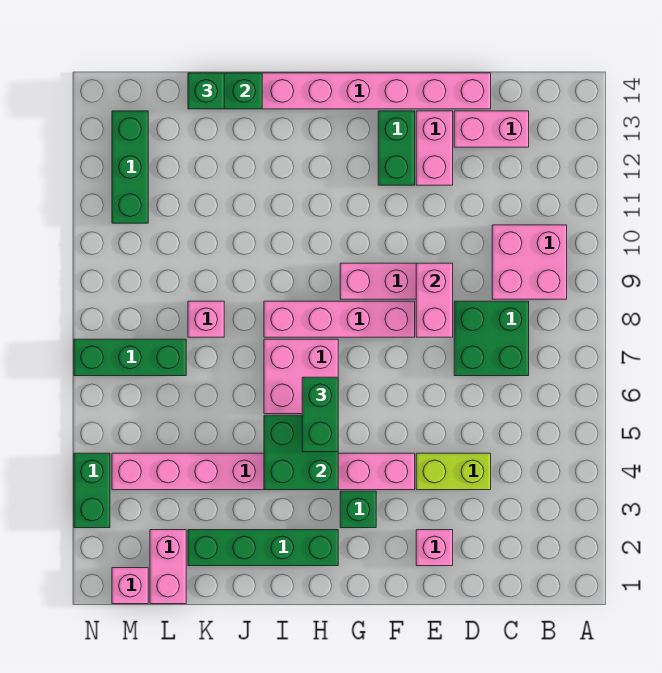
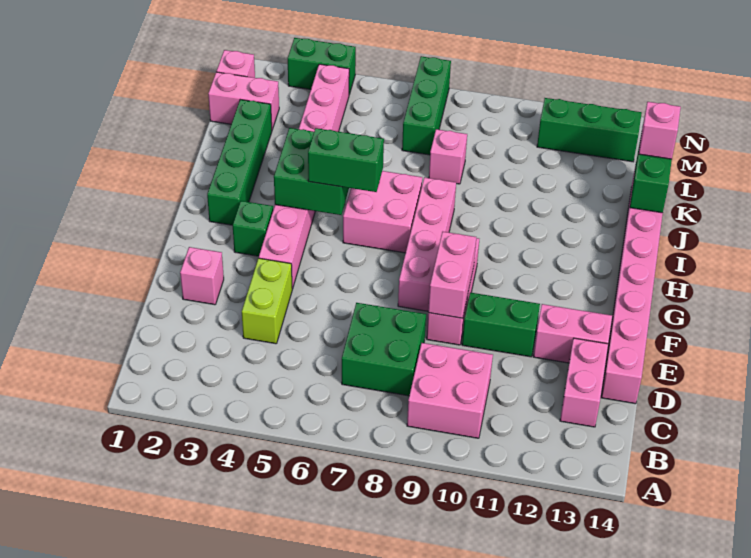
pink brick E8:E9 level 2 -> pink brick E9:F9 level 2
green brick F12:F13 level 1 -> green brick E10:E11 level 1
green brick K14 level 3 -> pink brick K14 level 3

